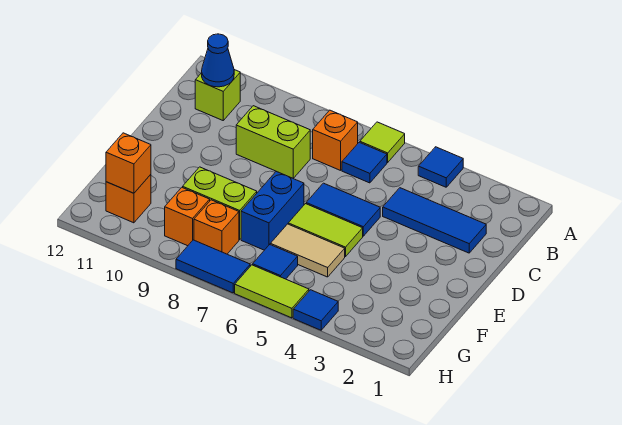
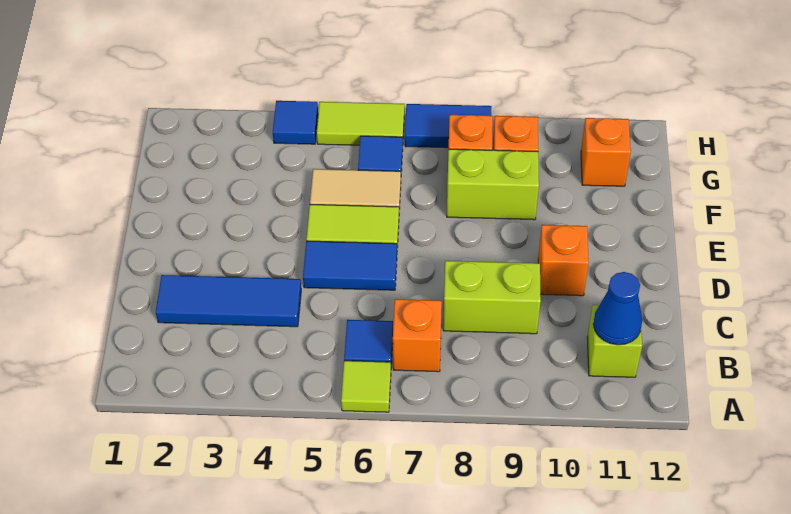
blue tile A4 level 1 -> none
blue brick E7:F7 level 1 -> none
orange brick G11 level 2 -> orange brick D10 level 1

